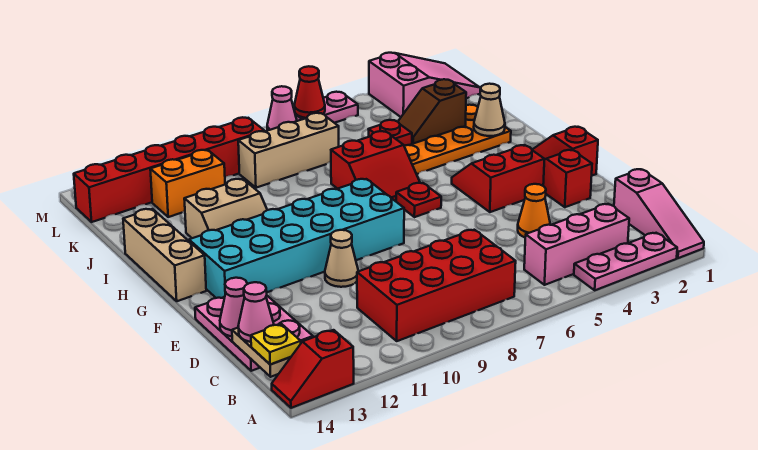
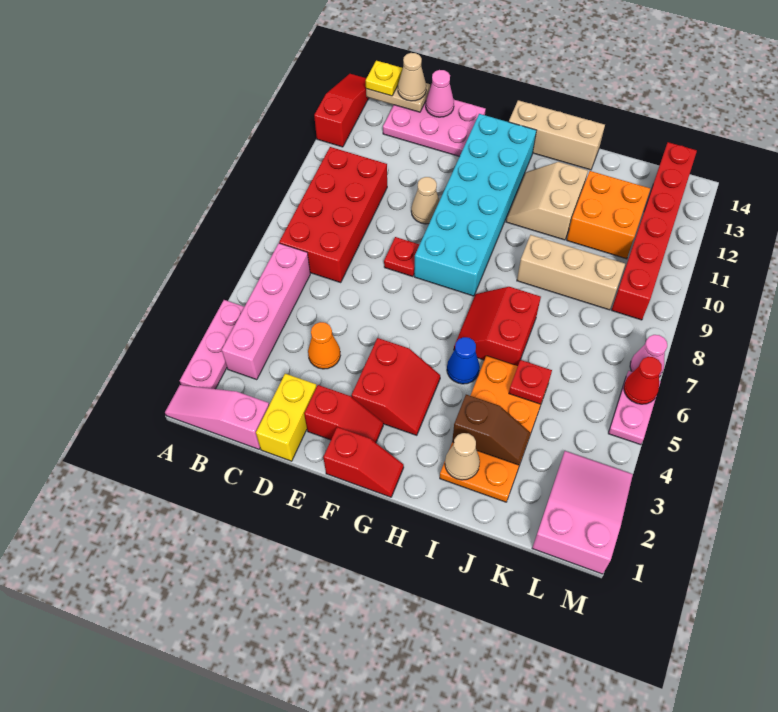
red slope A13:A14 level 1 top 13 -> red slope A12:A14 level 1 top 12
pink brick B3:B5 level 1 -> pink brick B3:B6 level 1
pink cone C14 level 3 -> tan cone C14 level 3
none -> yellow brick D1:D2 level 1
red plate G6 level 1 -> red plate E8 level 1
none -> blue cone H5 level 1
brown slope J3:J4 level 2 top 3 -> brown slope I3:J3 level 2 top I
tan brick K7:K9 level 1 -> tan brick I9:K9 level 1
orange brick K11:K12 level 1 -> orange brick J11:K12 level 1
pink slope L1:M3 level 1 top 3 -> pink slope L1:M3 level 1 top 1

